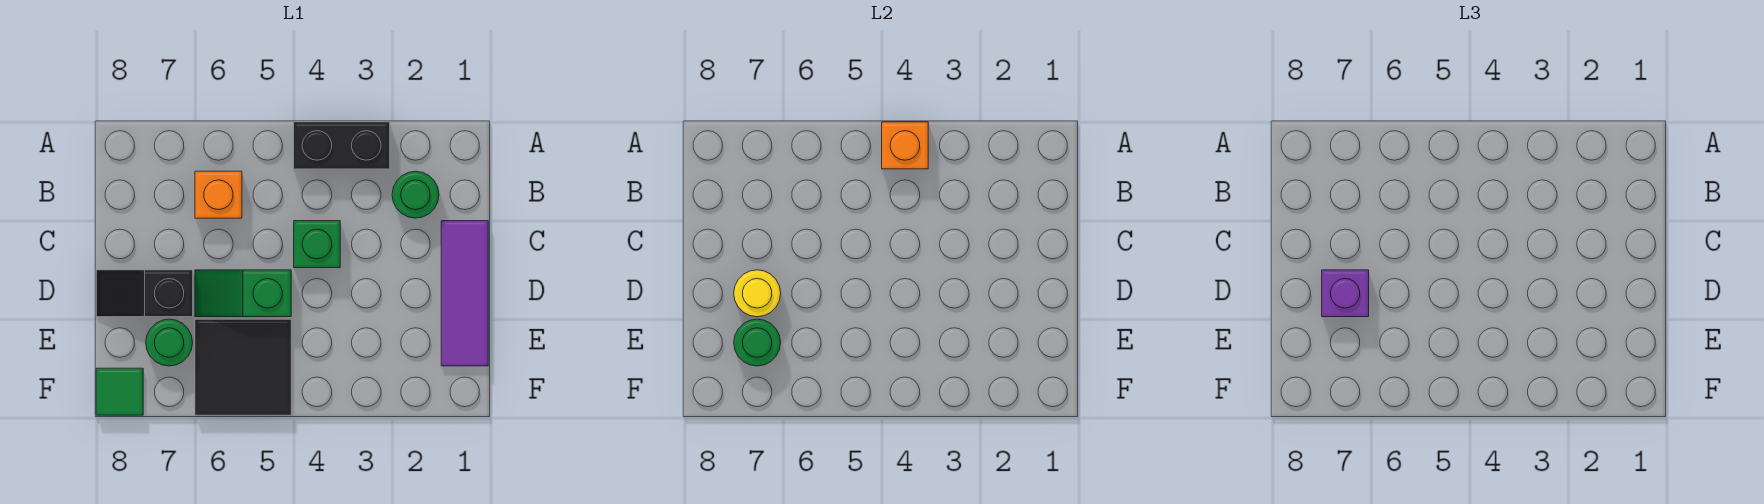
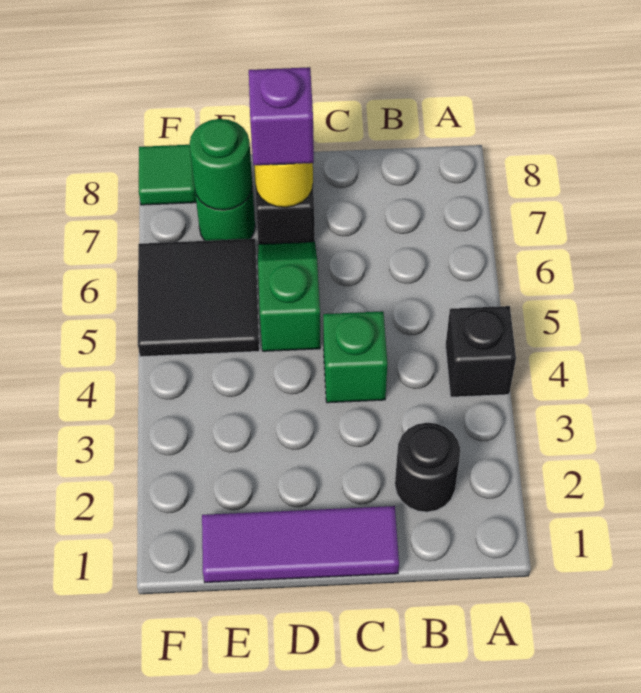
black brick A3:A4 level 1 -> black brick A4 level 1
orange brick A4 level 2 -> none
green round brick B2 level 1 -> black round brick B2 level 1
orange brick B6 level 1 -> none

